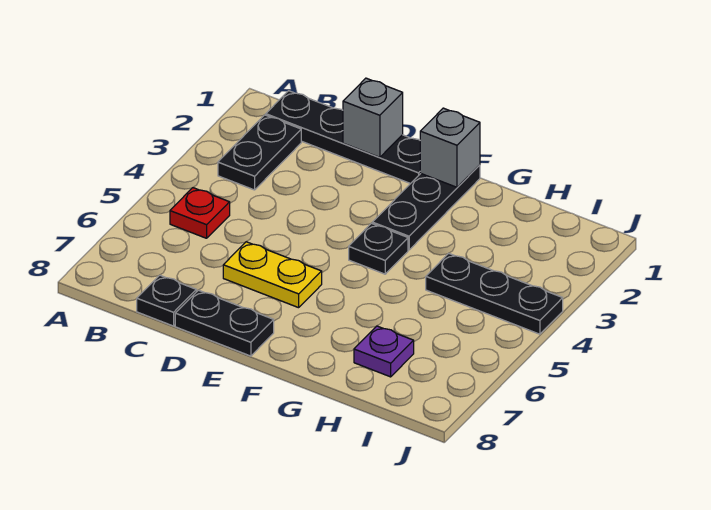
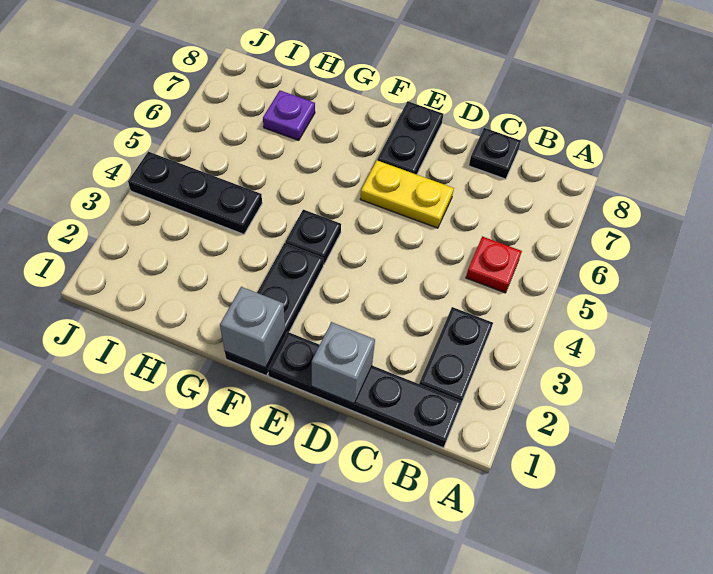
black plate D8:E8 level 1 -> black plate E7:E8 level 1

